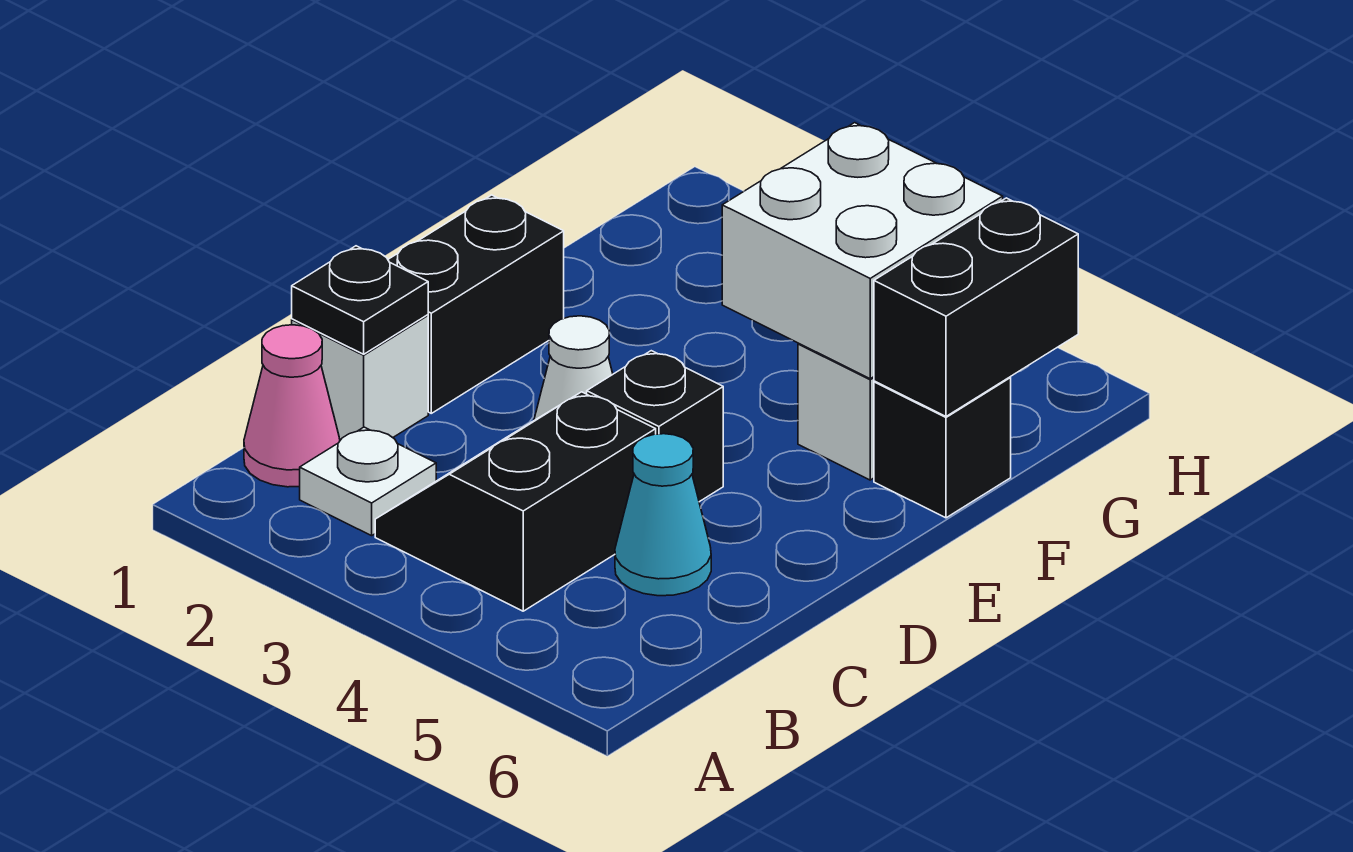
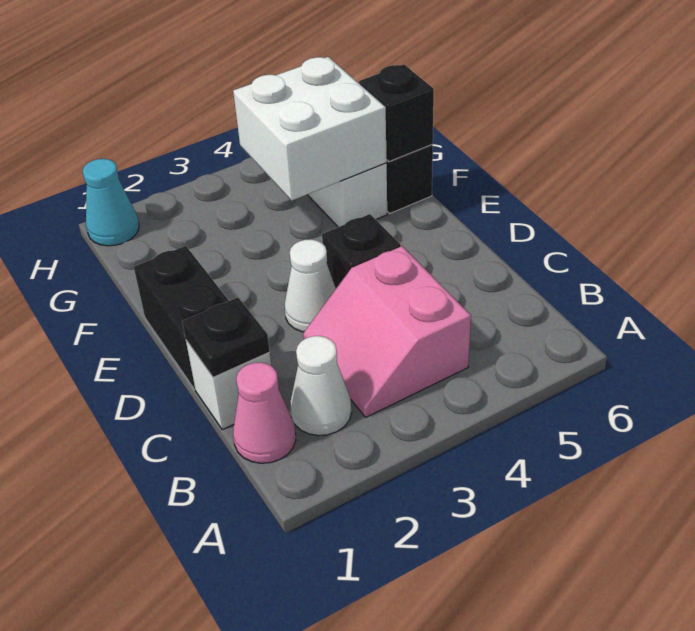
white plate B2 level 1 -> white cone B2 level 1
black slope B3:C4 level 1 top 4 -> pink slope B3:C4 level 1 top 4
cyan cone C5 level 1 -> cyan cone H1 level 1
black brick F6:G6 level 2 -> black brick F6 level 2

